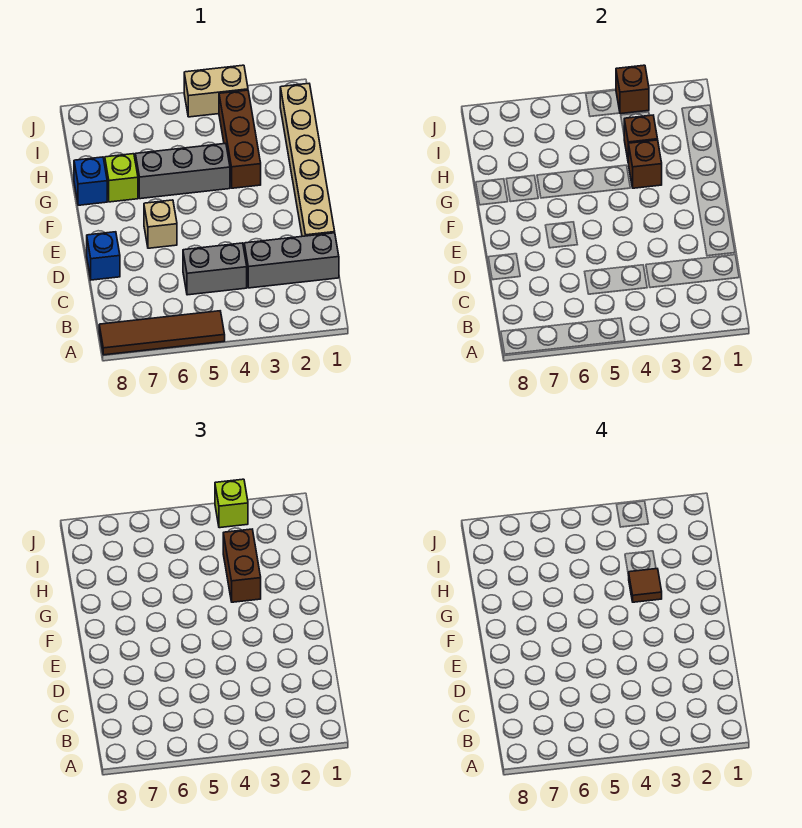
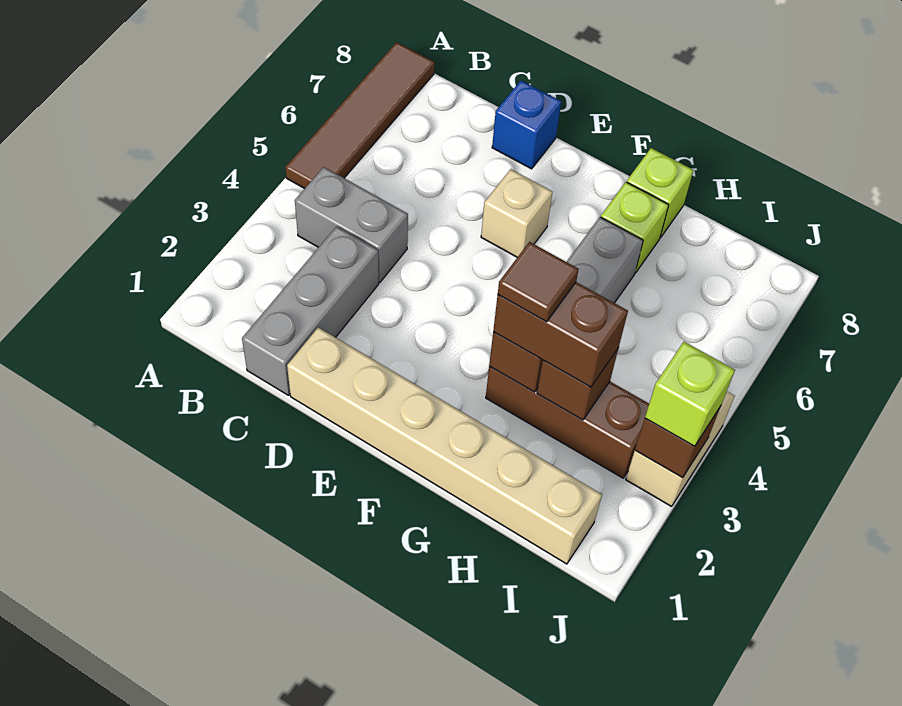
grey brick C4:C5 level 1 -> grey brick B4:C4 level 1
blue brick G8 level 1 -> lime brick G8 level 1

